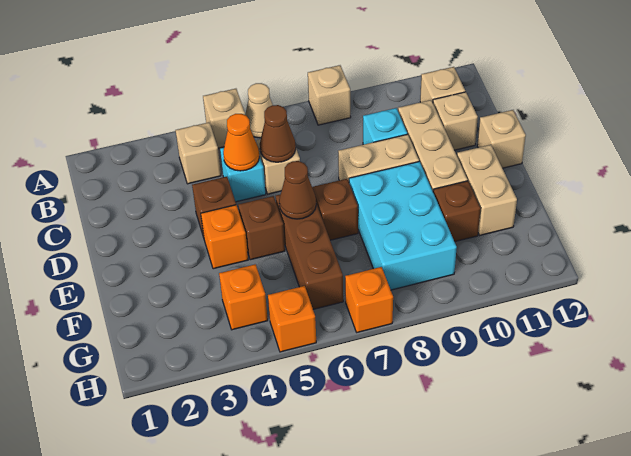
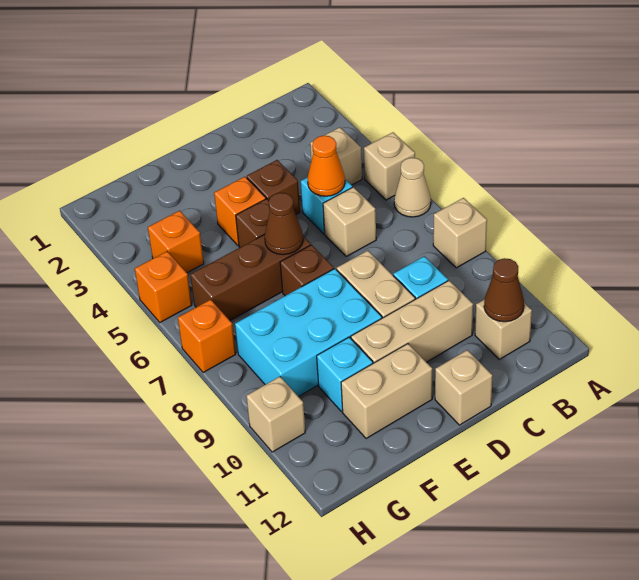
brown cone C6 level 2 -> brown cone B11 level 2
tan brick C11 level 1 -> tan brick H10 level 1
brown brick F10 level 1 -> cyan brick F10 level 1

